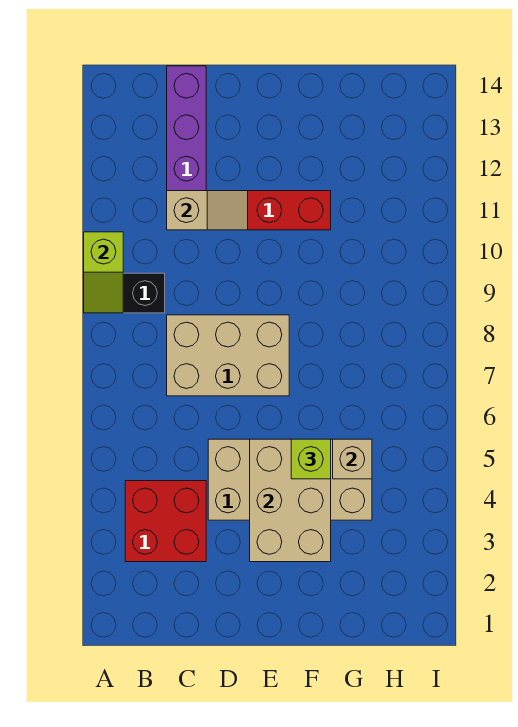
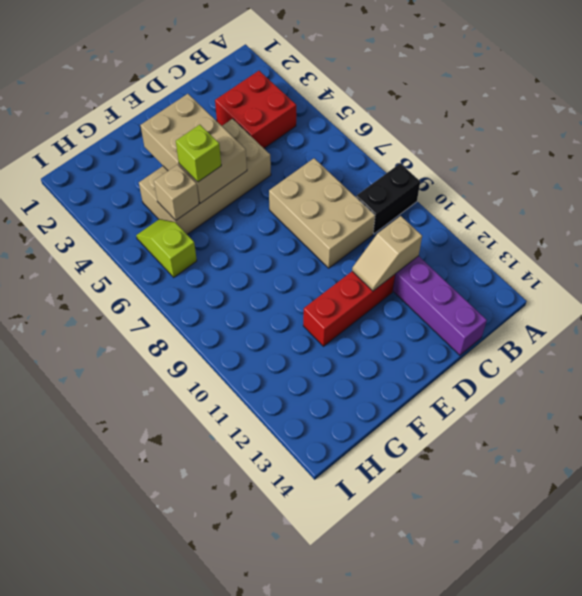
lime slope A9:A10 level 2 top 10 -> lime slope H5:H6 level 1 top 6
tan brick C7:E8 level 1 -> tan brick C7:D9 level 1

